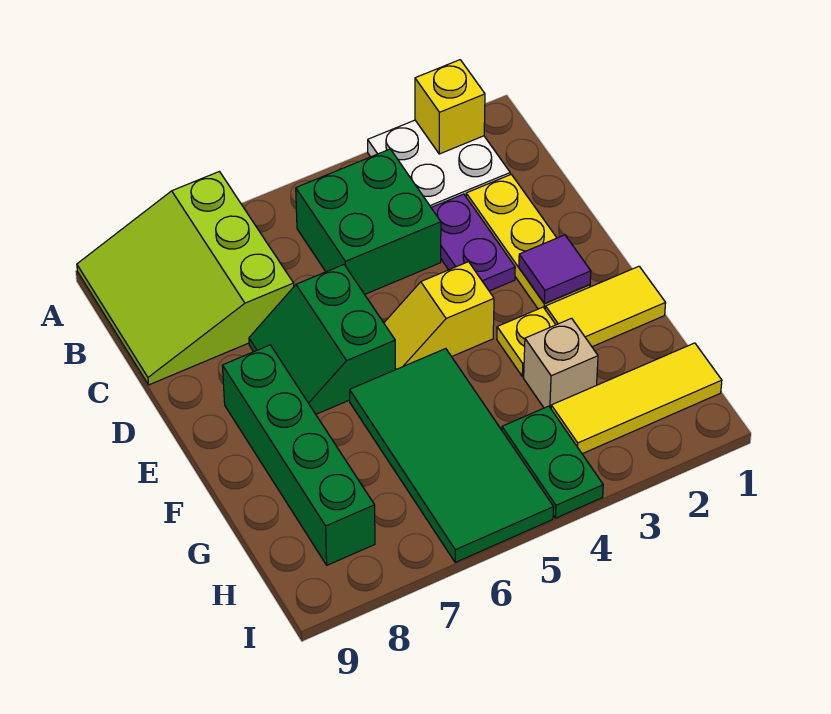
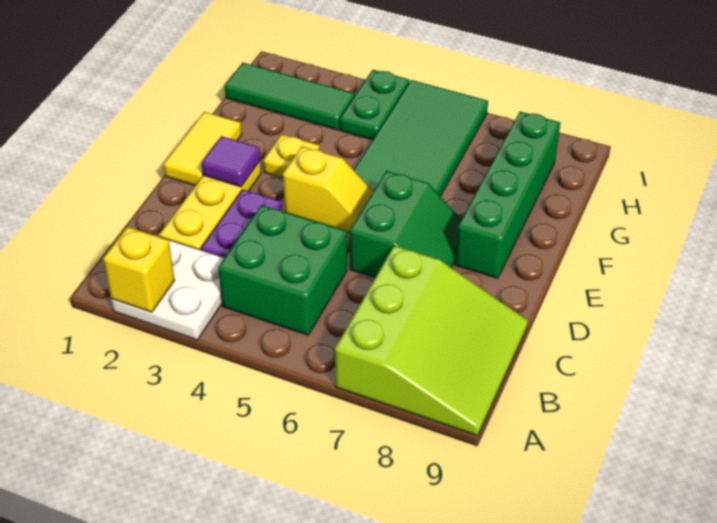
yellow tile F1:F2 level 1 -> yellow tile E1:F1 level 1
tan brick G3 level 1 -> none
yellow tile H1:H3 level 1 -> green tile H1:H3 level 1

